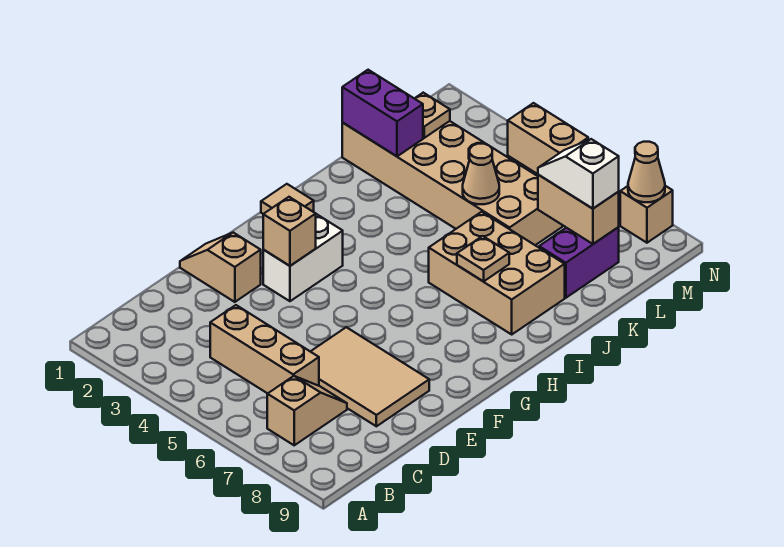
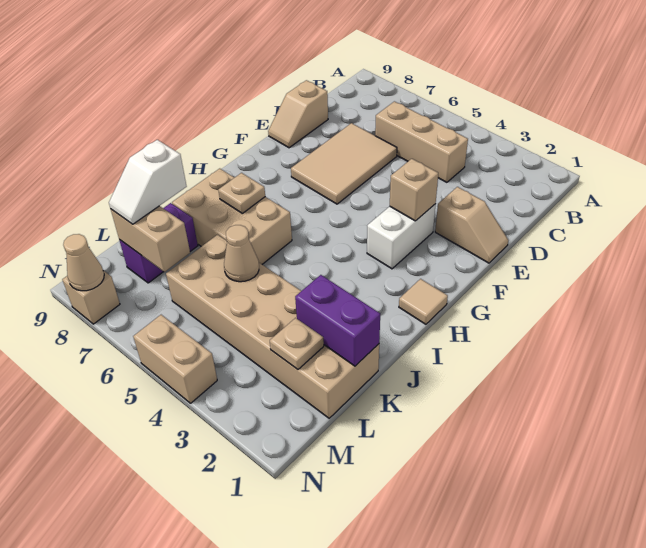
tan slope B7:C7 level 1 top B -> tan slope D9:E9 level 1 top D
tan tile D6:E8 level 1 -> tan tile D6:F7 level 1
white slope L7:L8 level 3 top 8 -> white slope K8:L8 level 3 top K

